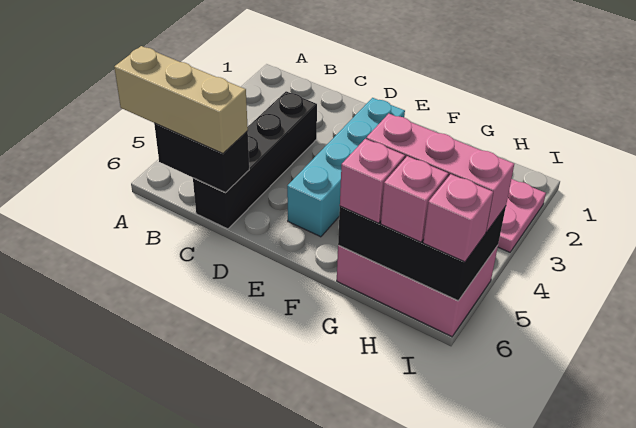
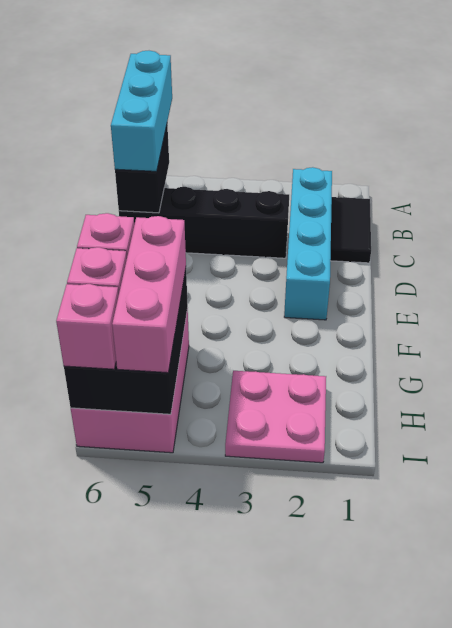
tan brick A6:C6 level 3 -> cyan brick A6:C6 level 3
none -> black tile B1:C1 level 1
cyan brick E2:E5 level 1 -> cyan brick B2:E2 level 1

